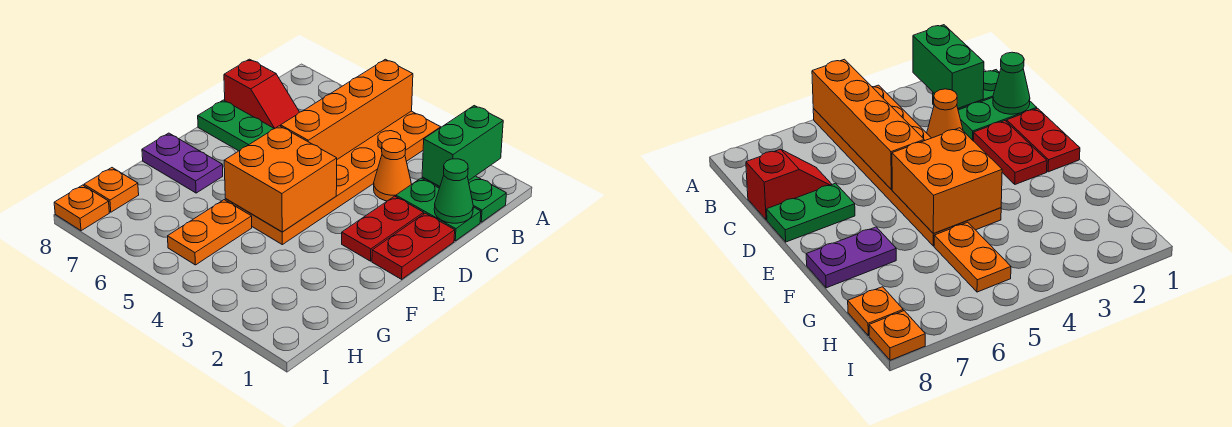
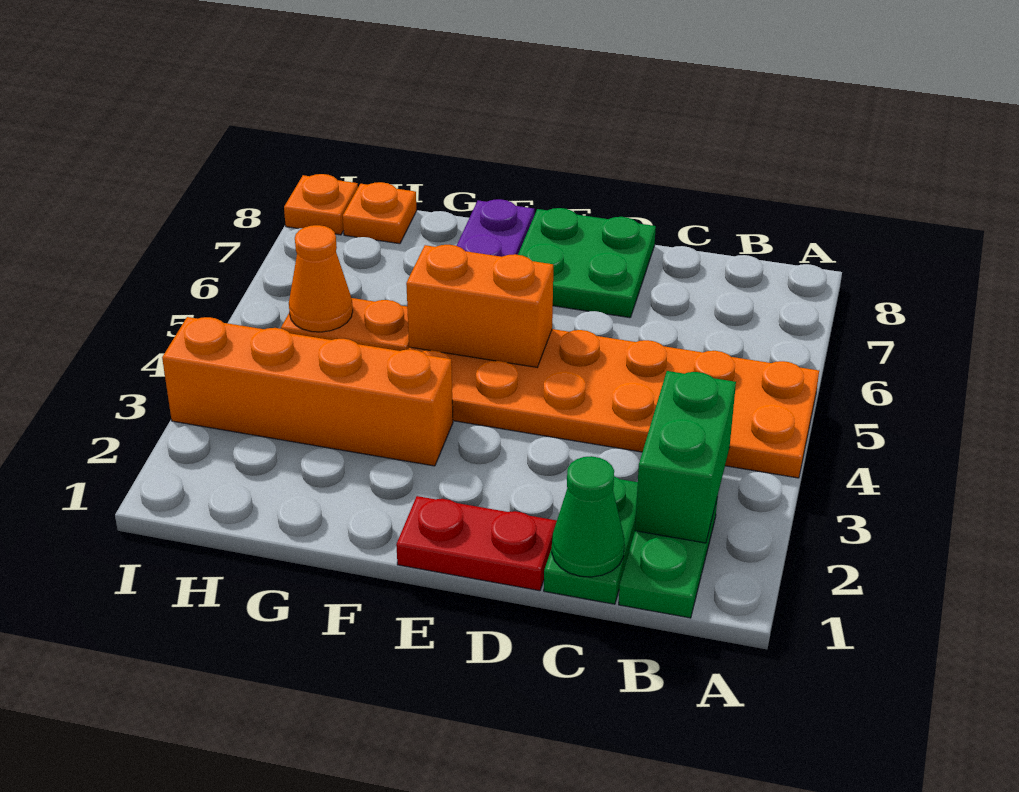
green brick A2:B2 level 2 -> green brick B2:B3 level 2
orange brick A5:D5 level 2 -> orange brick F3:I3 level 1
orange cone C3 level 1 -> orange cone H5 level 2
red slope C7:C8 level 1 top 8 -> none
red plate D2:E2 level 1 -> none
green plate D7:D8 level 1 -> green plate D7:E8 level 1
orange brick E4:F5 level 2 -> orange brick E5:F5 level 2

